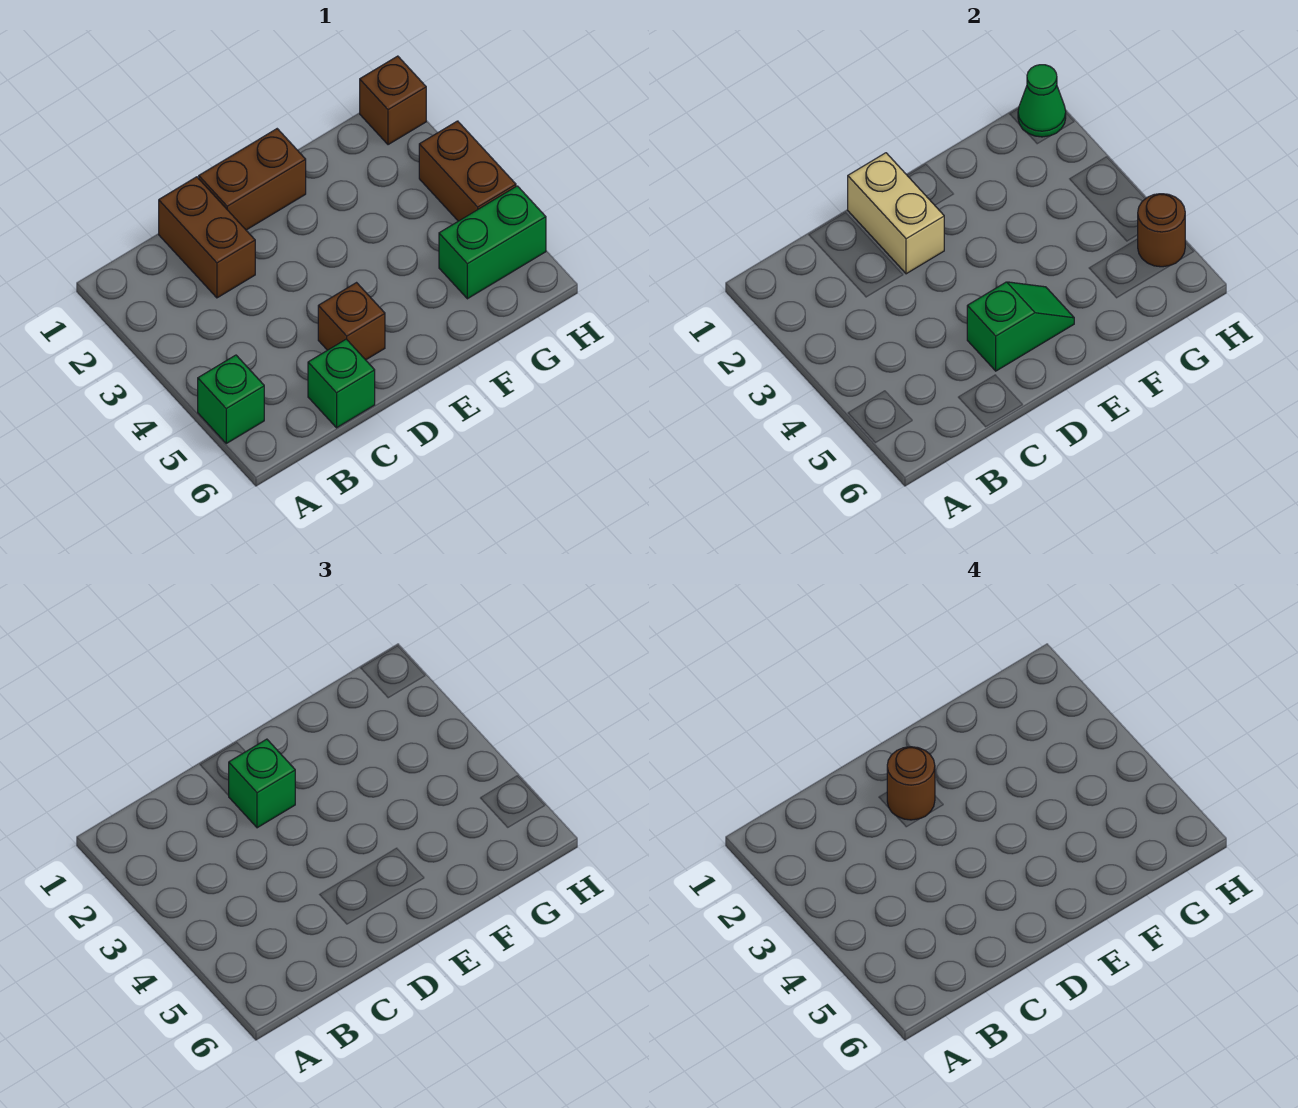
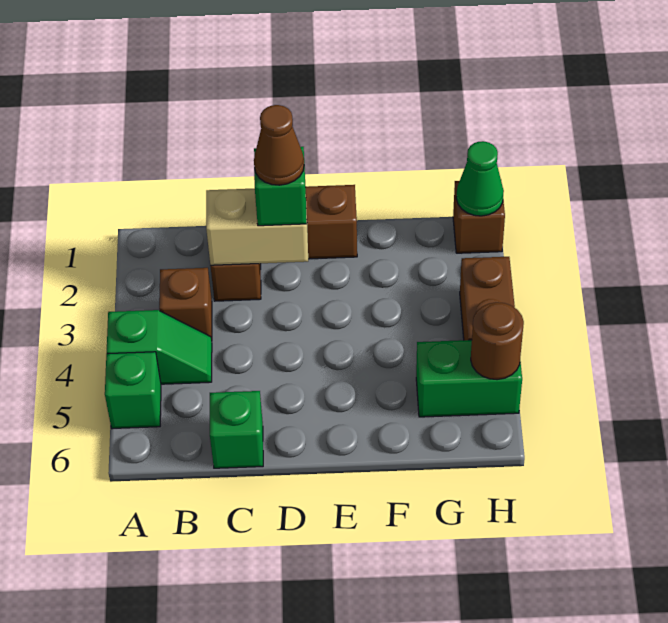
tan brick D1:D2 level 2 -> tan brick C2:D2 level 2
brown round brick D2 level 4 -> brown cone D2 level 4
brown brick D5 level 1 -> brown brick B3 level 1
green slope D5:E5 level 2 top D -> green slope A4:B4 level 1 top A

